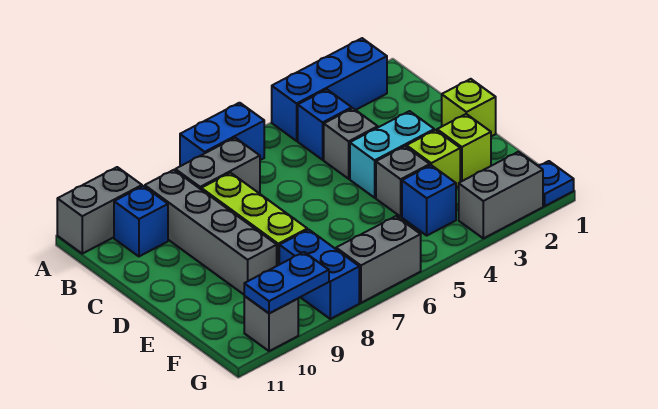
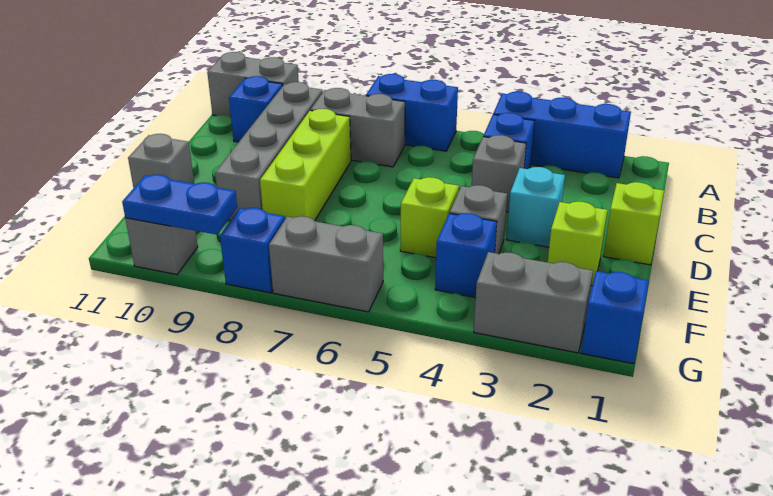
cyan brick D3:D4 level 1 -> cyan brick D3 level 1
lime brick E3 level 1 -> lime brick E5 level 1
none -> grey brick E11 level 1
blue brick F8:G8 level 1 -> blue brick G8 level 1
blue plate G1 level 1 -> blue brick G1 level 1

